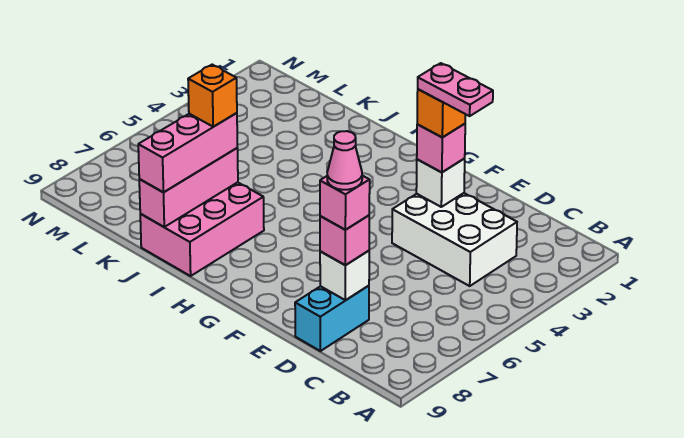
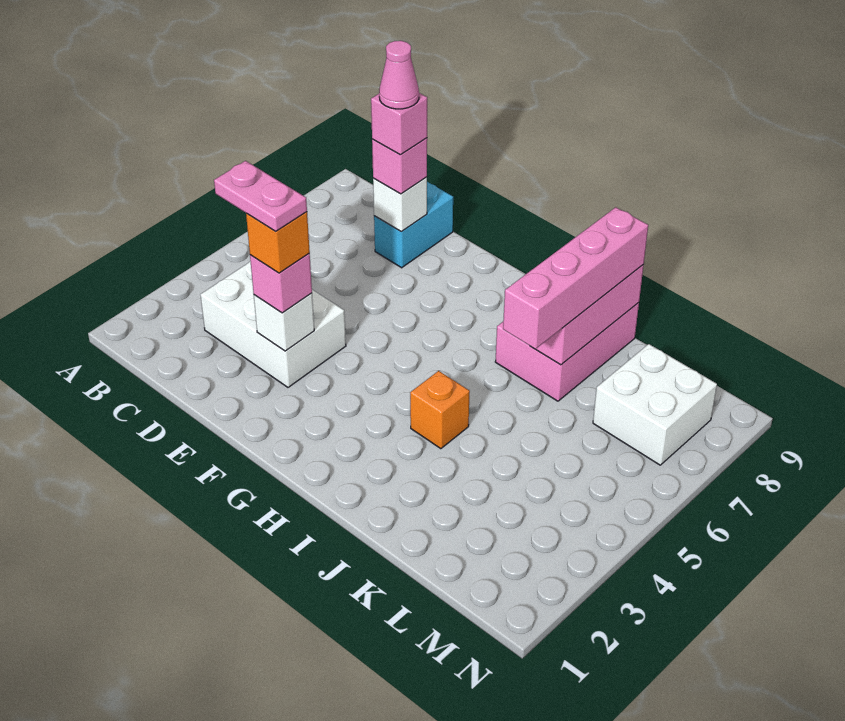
pink brick J7:J9 level 3 -> pink brick J6:J9 level 3
orange brick J7 level 4 -> orange brick I4 level 1
none -> white brick L7:M8 level 1

